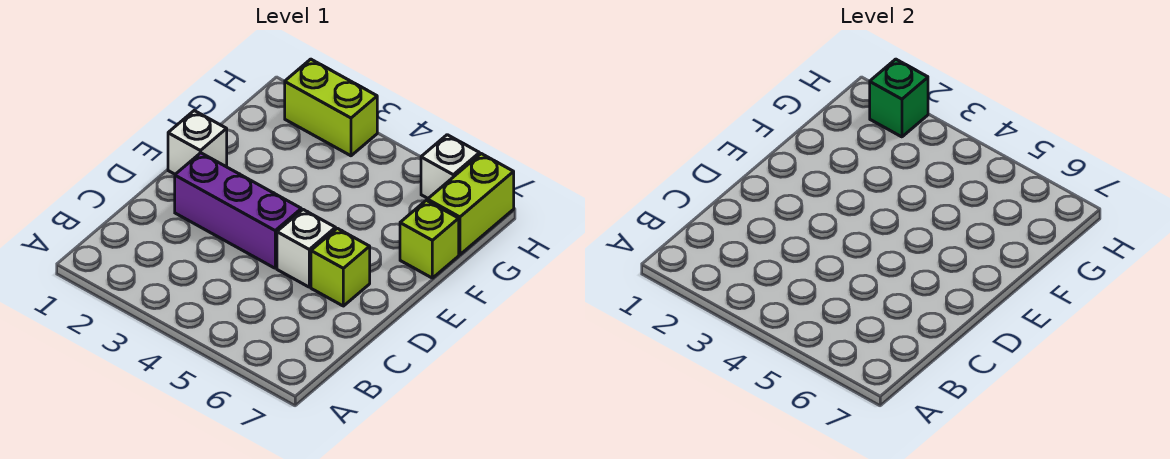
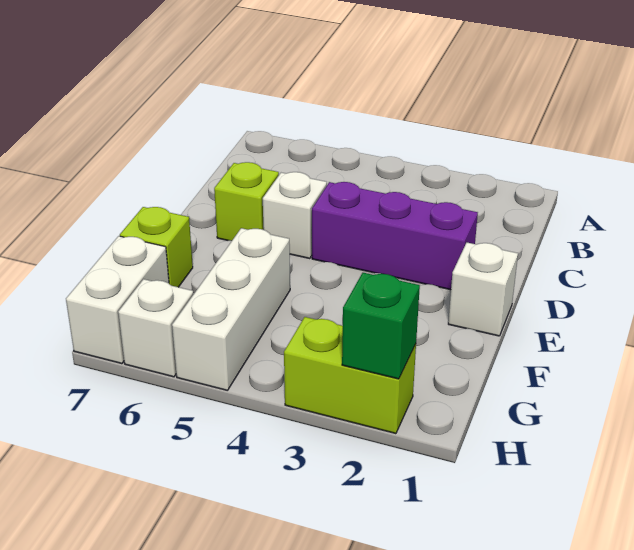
none -> white brick F5:H5 level 1
lime brick G7:H7 level 1 -> white brick G7:H7 level 1

